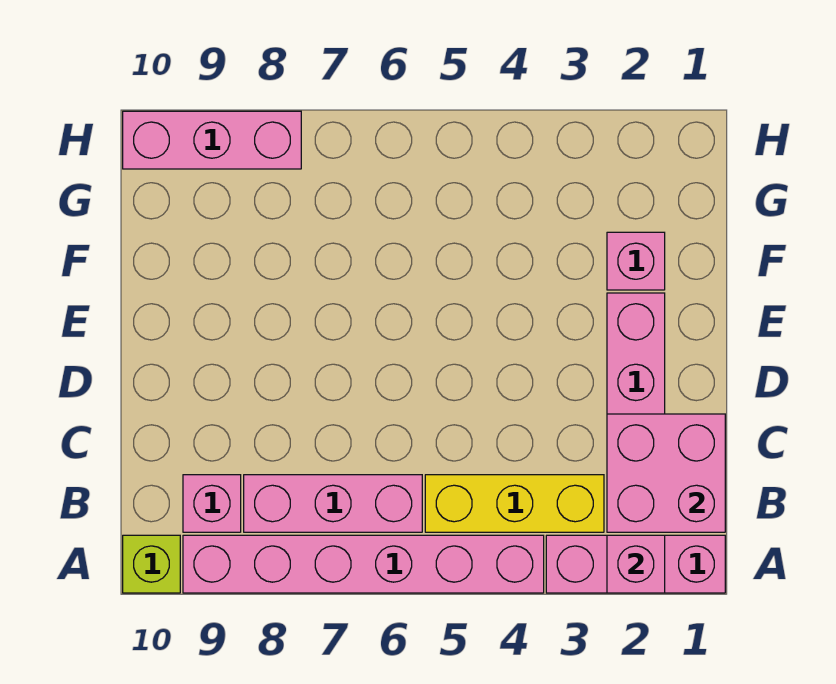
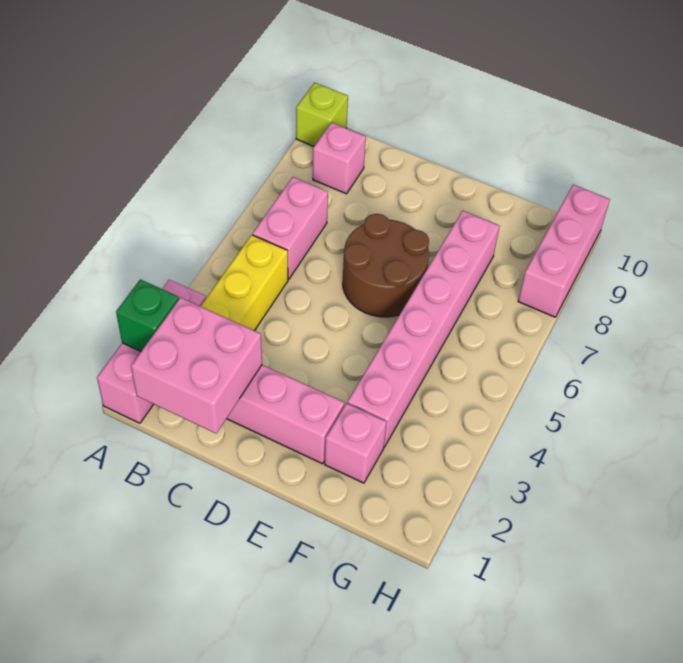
pink brick A2 level 2 -> green brick A2 level 2
pink brick A4:A9 level 1 -> pink brick F3:F8 level 1
pink brick B6:B8 level 1 -> pink brick B6:B7 level 1
none -> brown round brick D6:E7 level 1

